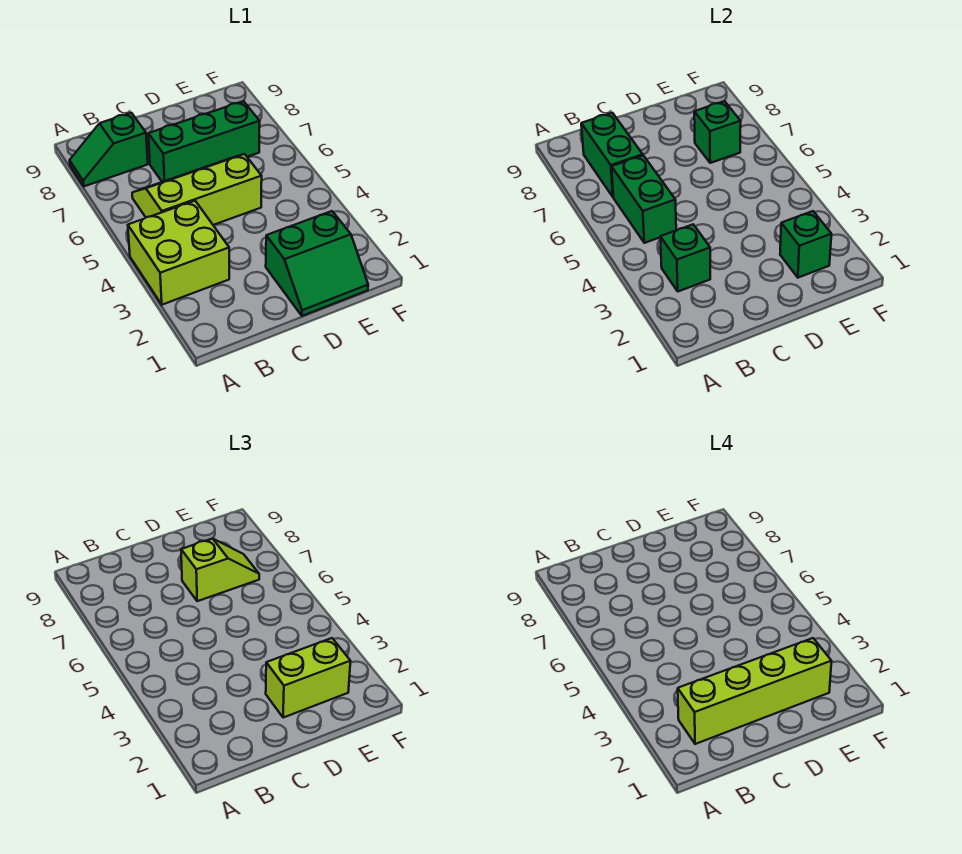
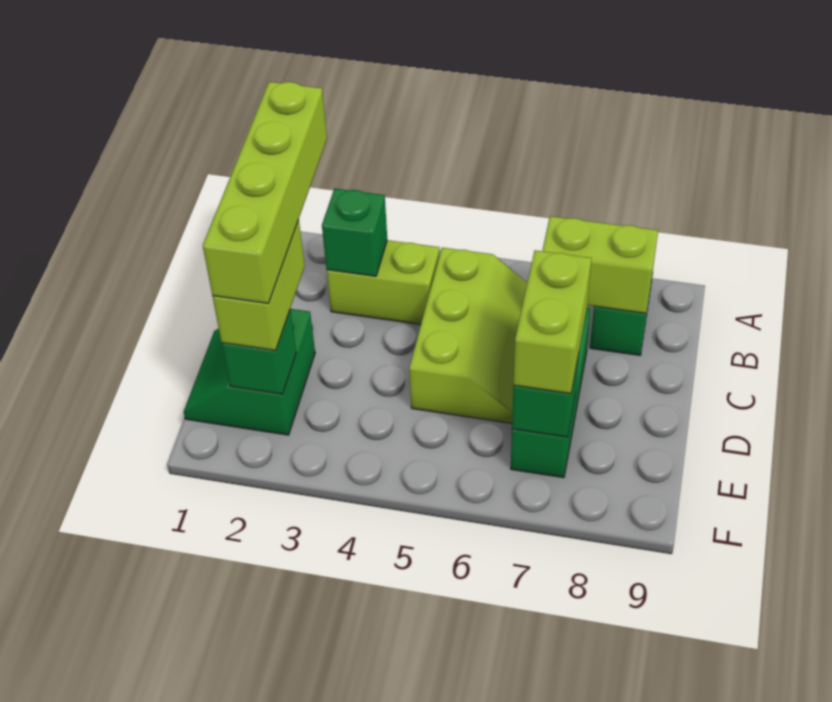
lime brick A3:B4 level 1 -> lime brick B3:B4 level 1
green brick B5:B6 level 2 -> none
green brick B7:B8 level 2 -> lime brick B7:B8 level 2
lime slope D7:E7 level 3 top D -> lime brick D7:E7 level 3

